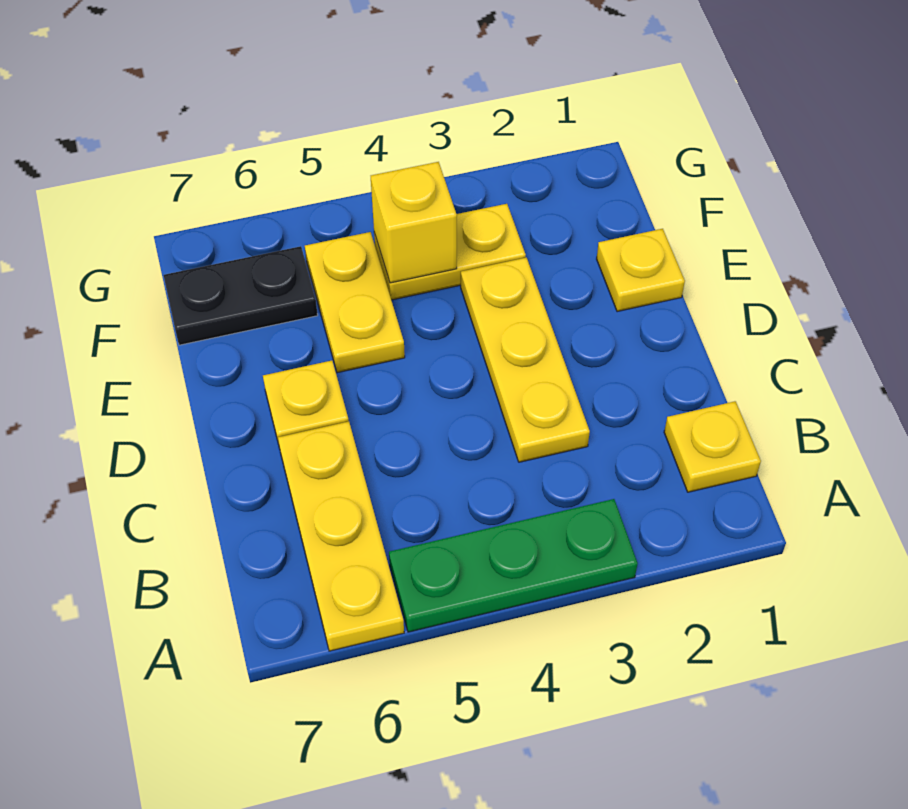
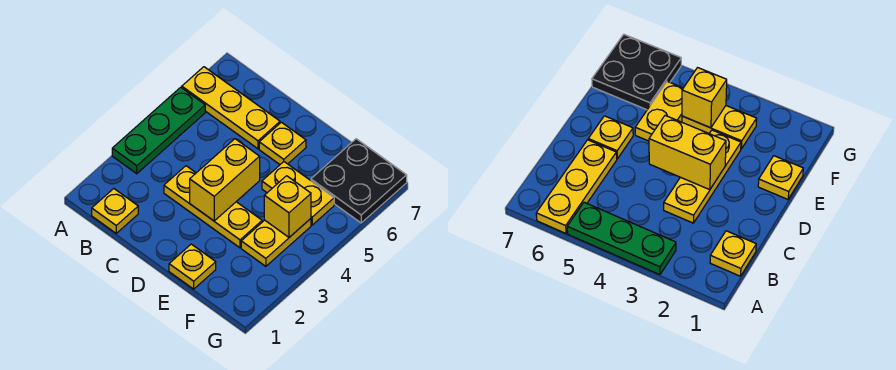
none -> yellow brick D3:D4 level 2
black plate F6:F7 level 1 -> black plate F6:G7 level 1

